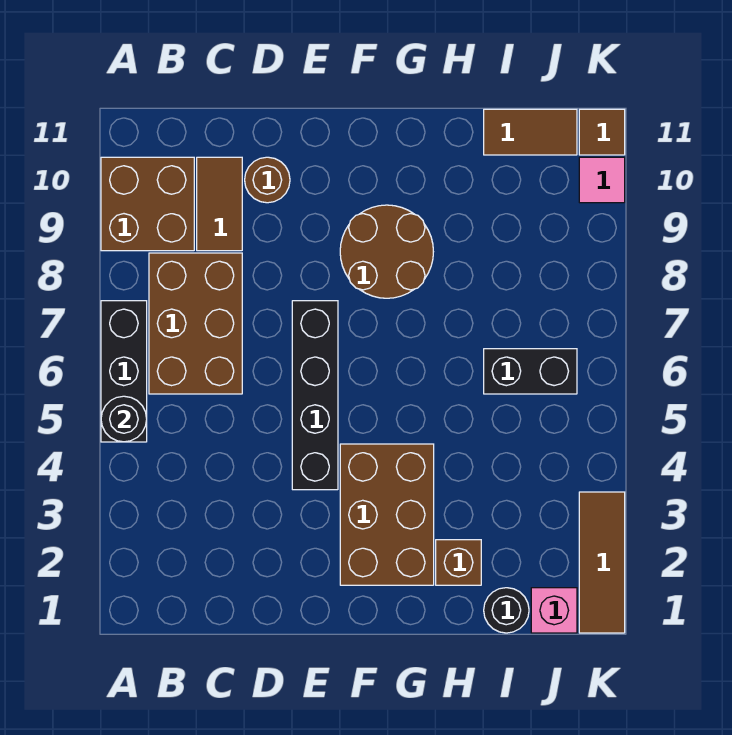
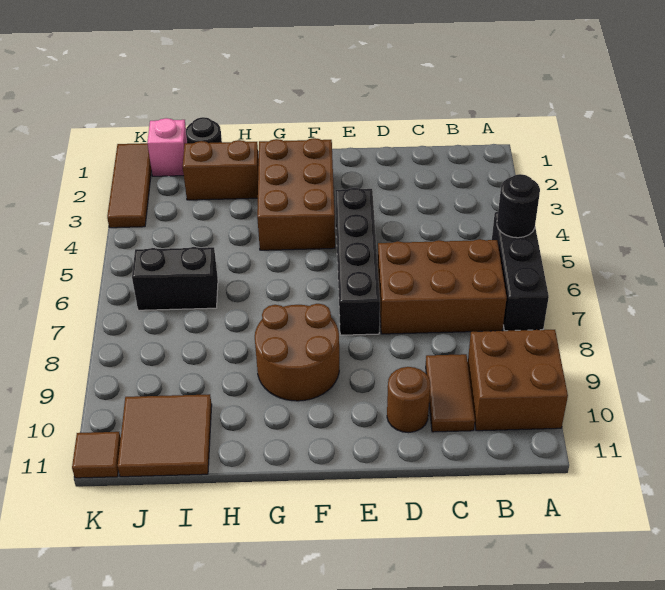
brown brick B6:C8 level 1 -> brown brick B6:D7 level 1
brown brick H2 level 1 -> brown brick H2:I2 level 1
brown tile I11:J11 level 1 -> brown tile I10:J11 level 1
pink tile K10 level 1 -> none

